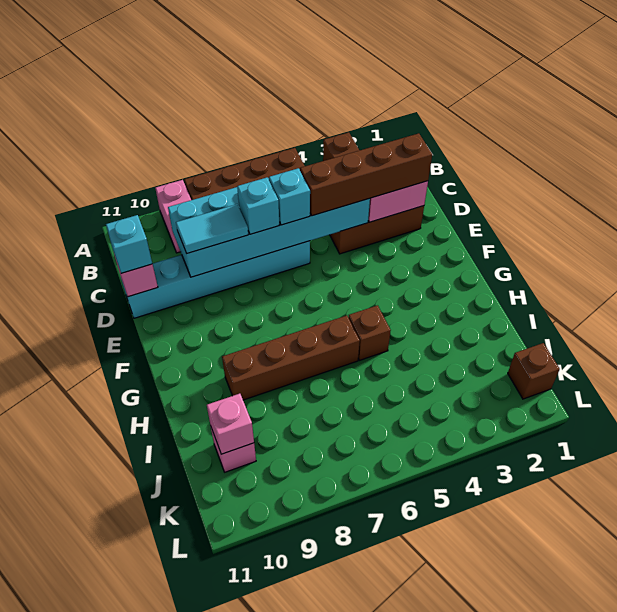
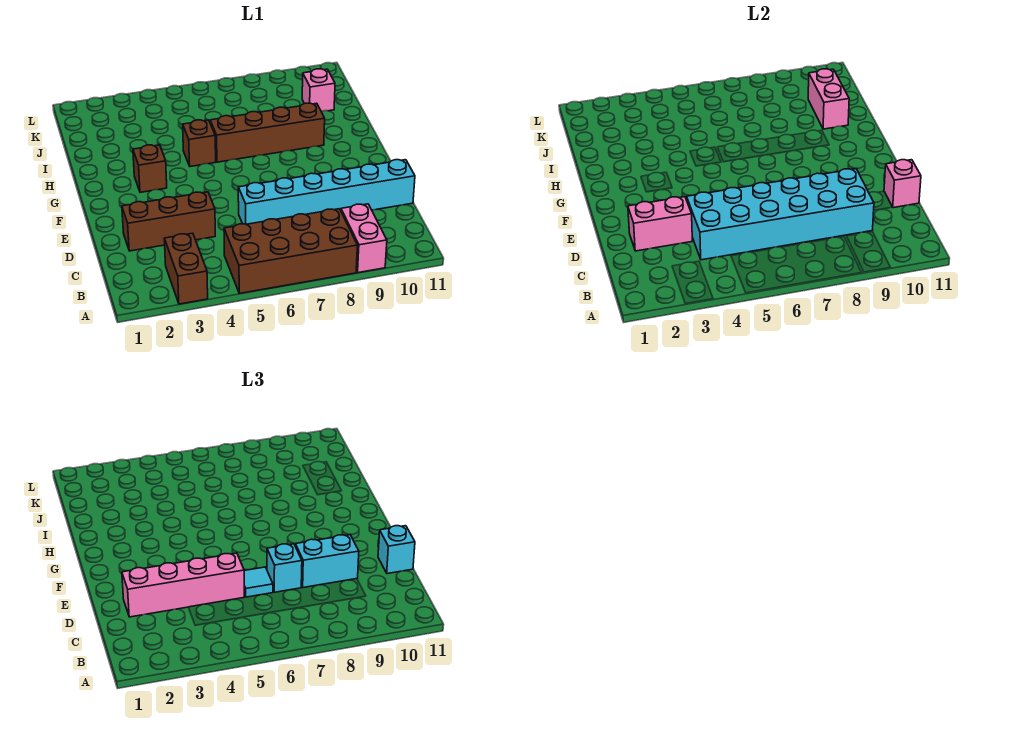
brown brick D2:D5 level 3 -> pink brick D2:D5 level 3
cyan brick D6 level 3 -> cyan tile D6 level 3
cyan tile D8:D9 level 3 -> cyan brick D8:D9 level 3
pink brick J10 level 2 -> pink brick I10:J10 level 2
brown brick K1 level 1 -> brown brick G3 level 1

